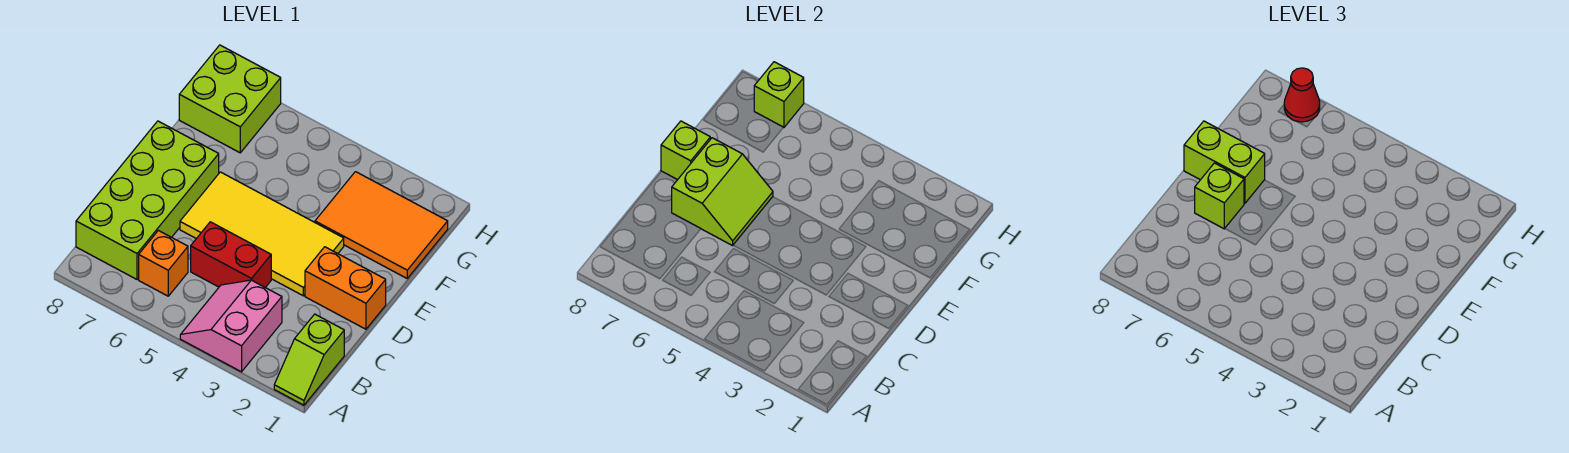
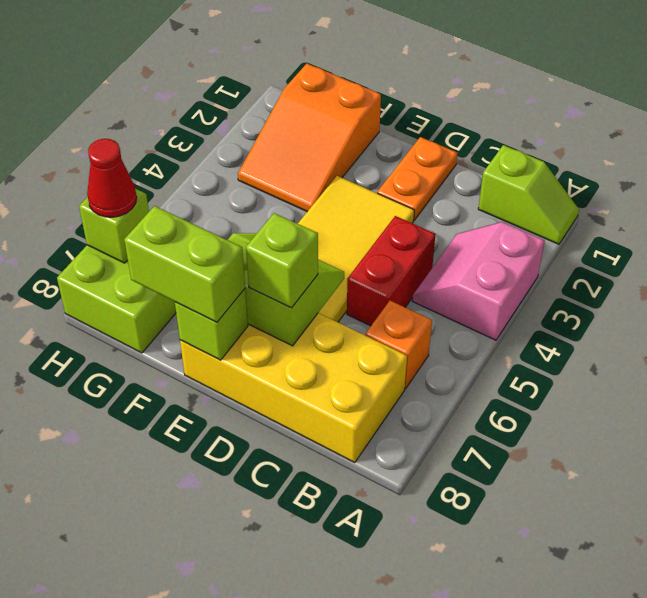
pink slope A3:B4 level 1 top 3 -> pink slope A3:B4 level 1 top A
lime brick B7:E8 level 1 -> yellow brick B7:E8 level 1
orange brick D1:D2 level 1 -> orange plate D1:D2 level 1
lime brick E7:E8 level 3 -> lime brick E8:F8 level 3
orange tile F1:G3 level 1 -> orange slope F1:G3 level 1 top 1

